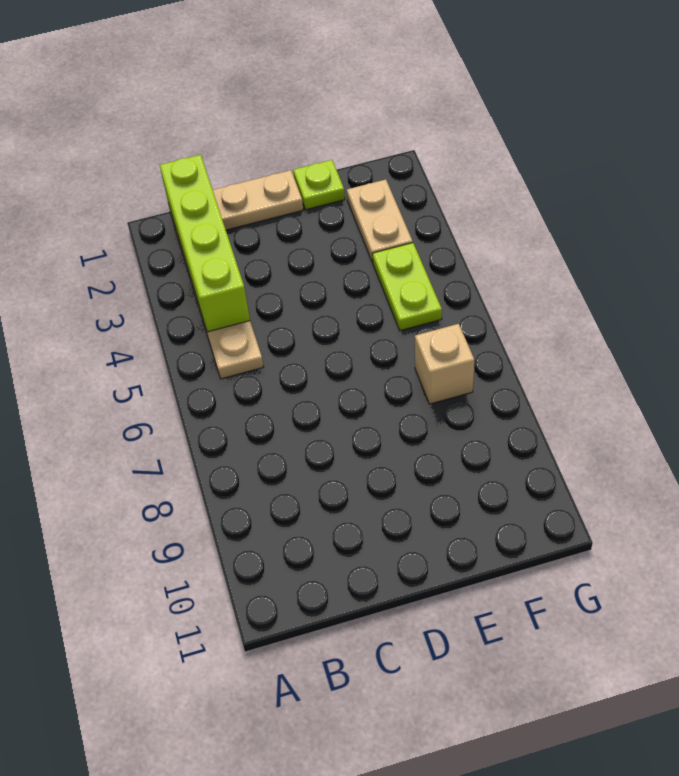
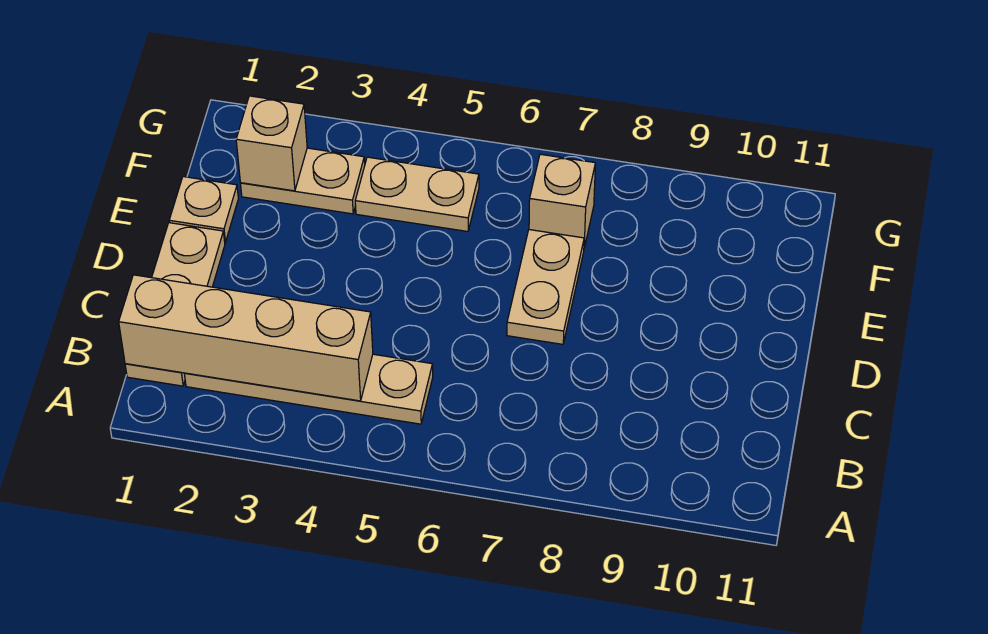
lime brick B1:B4 level 2 -> tan brick B1:B4 level 2
none -> tan plate D7:E7 level 1
lime plate E1 level 1 -> tan plate E1 level 1
none -> tan brick F2 level 2
lime plate F4:F5 level 1 -> tan plate F4:F5 level 1

